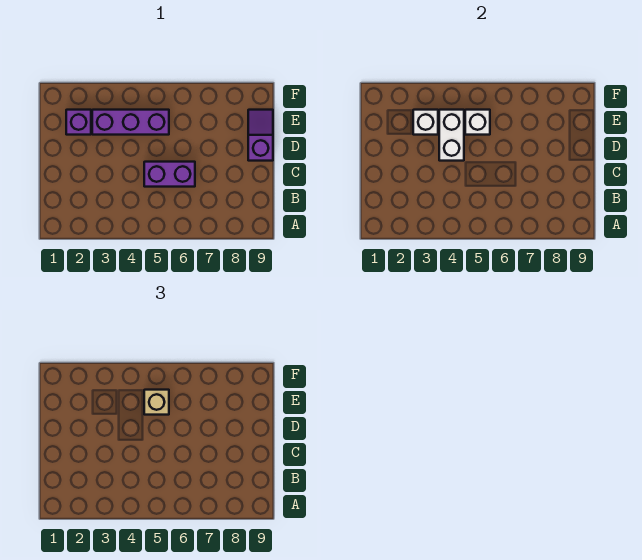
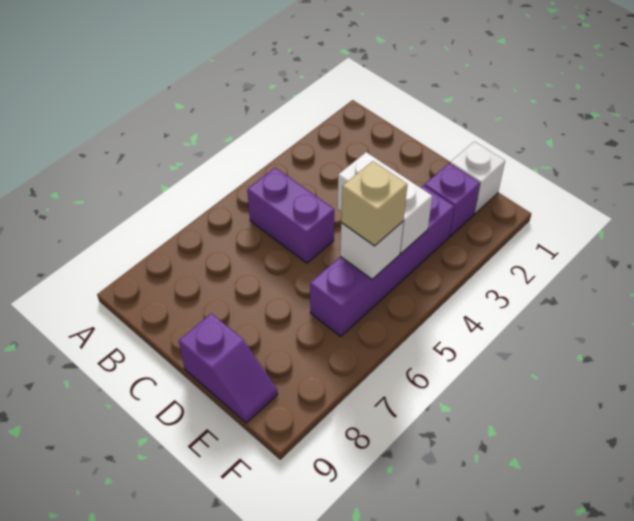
purple brick C5:C6 level 1 -> purple brick B5:C5 level 1
purple brick E3:E5 level 1 -> purple brick E3:E6 level 1
white brick E3 level 2 -> white brick E1 level 1

